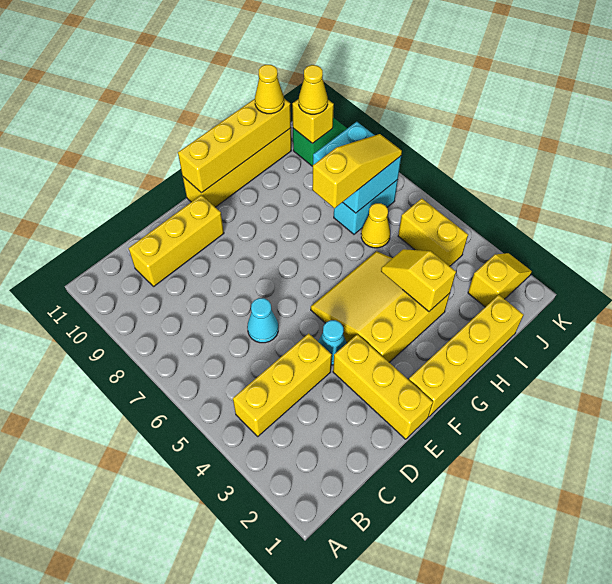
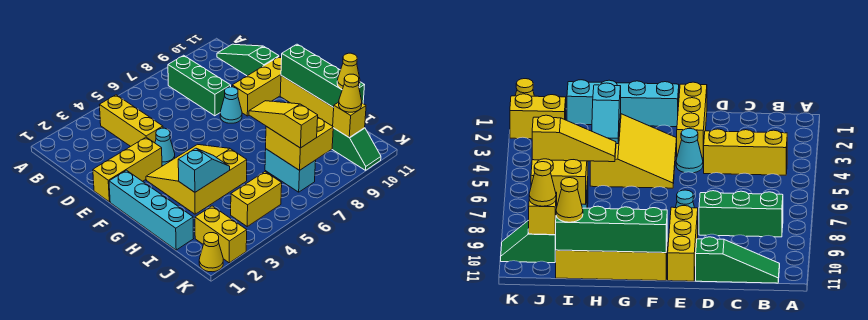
none -> green brick B8:D8 level 1
none -> green slope B11:D11 level 1 top D
yellow brick C10:E10 level 1 -> yellow brick E9:E11 level 1
cyan cone D6 level 1 -> cyan cone E8 level 1
yellow brick F1:I1 level 1 -> cyan brick F1:I1 level 1
yellow slope F3:H5 level 1 top 3 -> yellow slope F3:H5 level 1 top H
yellow brick F11:I11 level 2 -> green brick F11:I11 level 2
yellow slope H3:H4 level 2 top 3 -> cyan slope H3:H4 level 2 top 3
yellow slope H7:J7 level 3 top H -> yellow slope H7:J7 level 3 top J
yellow cone I6 level 1 -> yellow cone K1 level 1
cyan brick I7:J8 level 2 -> yellow brick I7:J8 level 2
yellow slope J2:K2 level 1 top J -> yellow brick J2:K2 level 1

